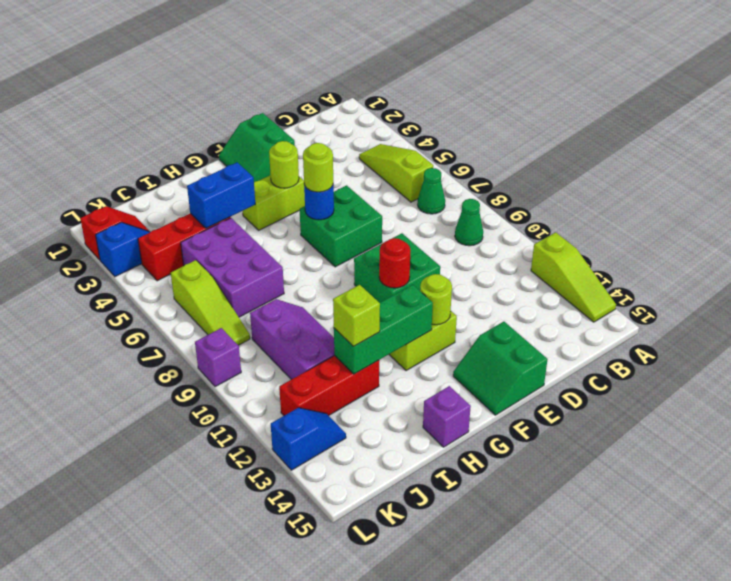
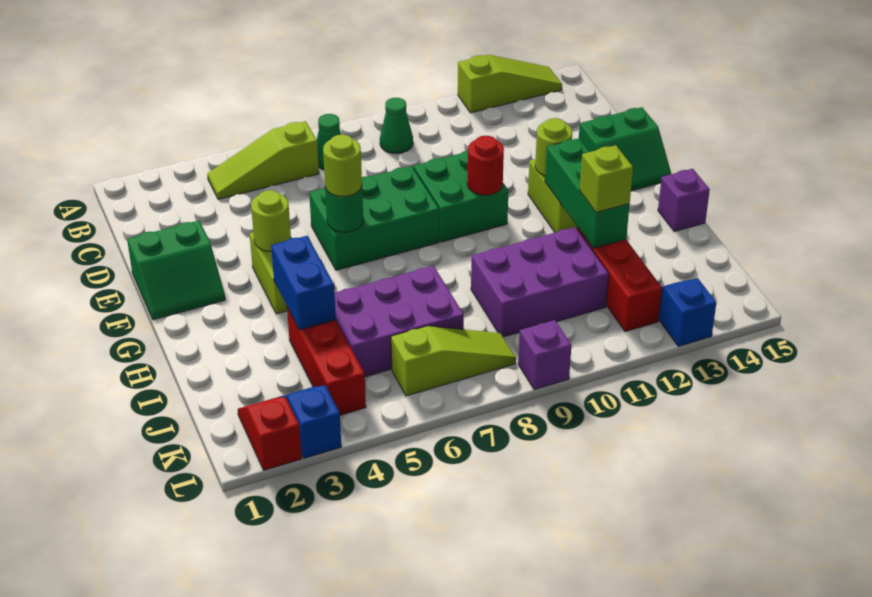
green brick E6:F7 level 1 -> green brick E6:F8 level 1
blue round brick F6 level 2 -> green round brick F6 level 2
purple slope I9:J11 level 1 top J -> purple brick I9:J11 level 1

